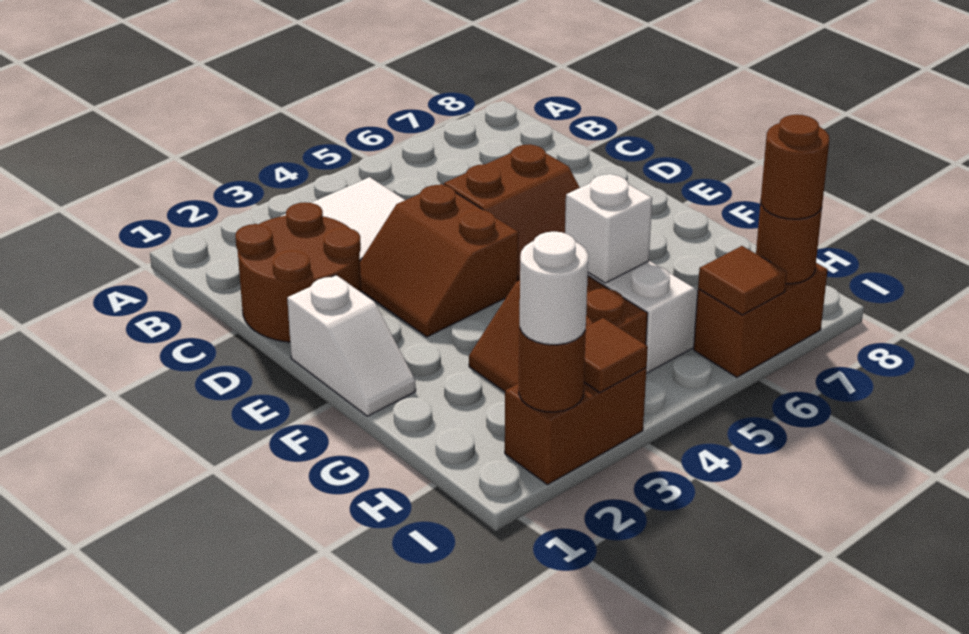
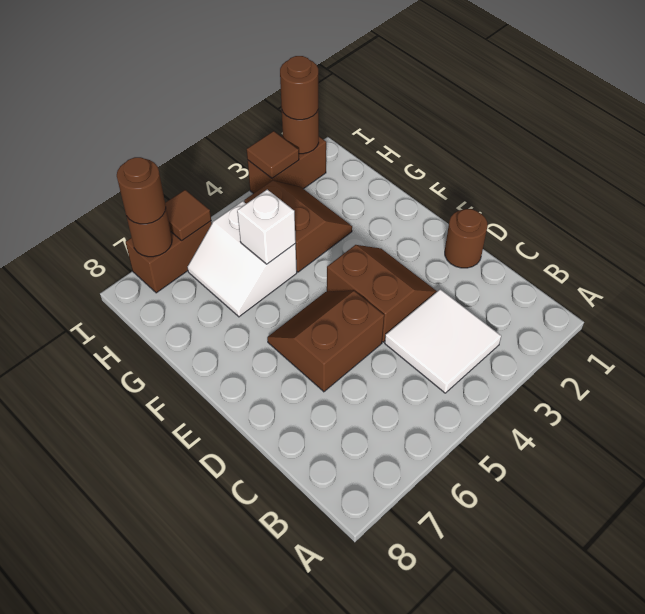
brown round brick C1:D2 level 1 -> brown round brick D1 level 1
white slope E1:F1 level 1 top E -> none
white round brick I2 level 3 -> brown round brick I2 level 3

